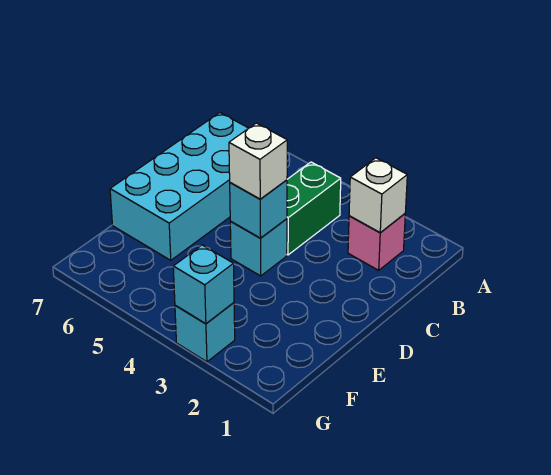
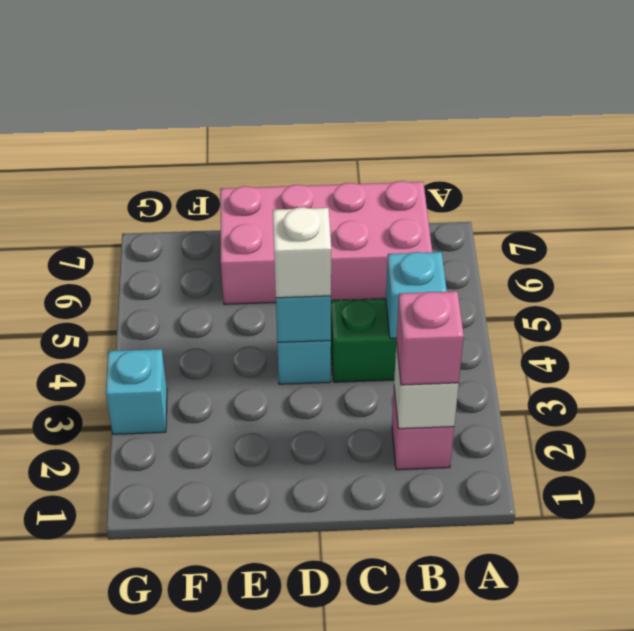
none -> pink brick B2 level 3
cyan brick B6:E7 level 1 -> pink brick B6:E7 level 1
cyan brick G3 level 2 -> cyan brick B4 level 2

